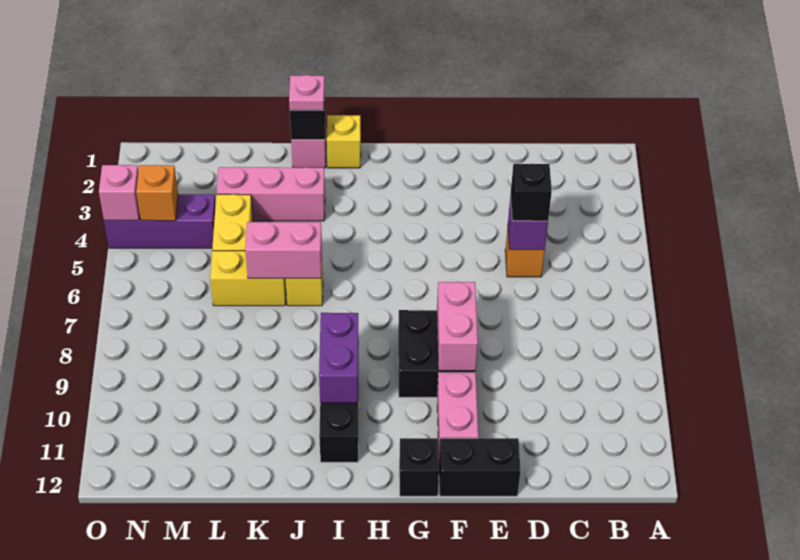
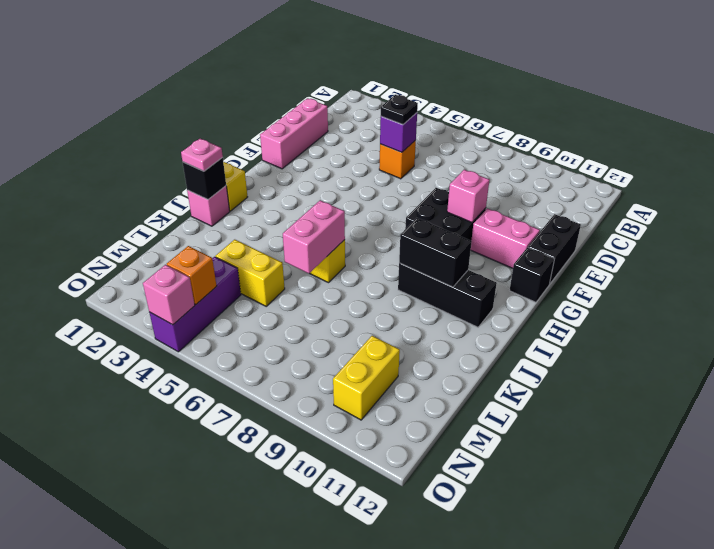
black brick D5 level 3 -> black plate D5 level 3
pink brick F8:F9 level 2 -> pink brick F9 level 2
purple brick I9:I10 level 2 -> black brick I9:I10 level 2
pink brick J3:L3 level 1 -> pink brick D1:F1 level 1
yellow brick K6:L6 level 1 -> yellow brick M10:N10 level 1

